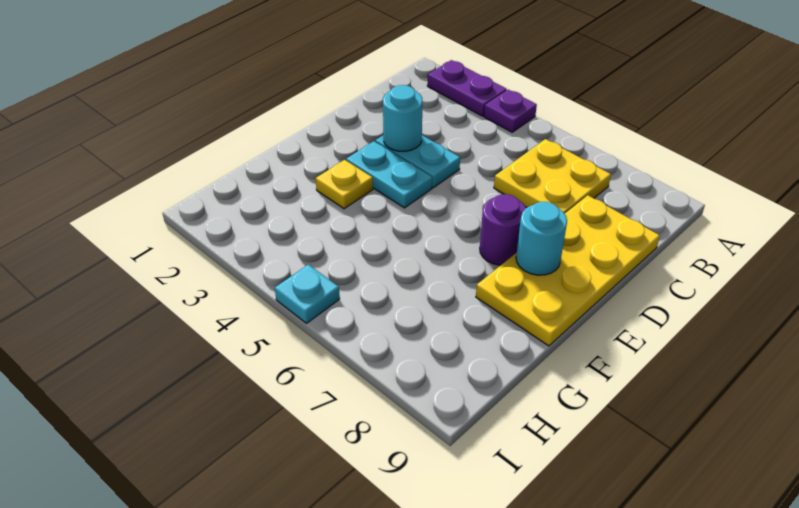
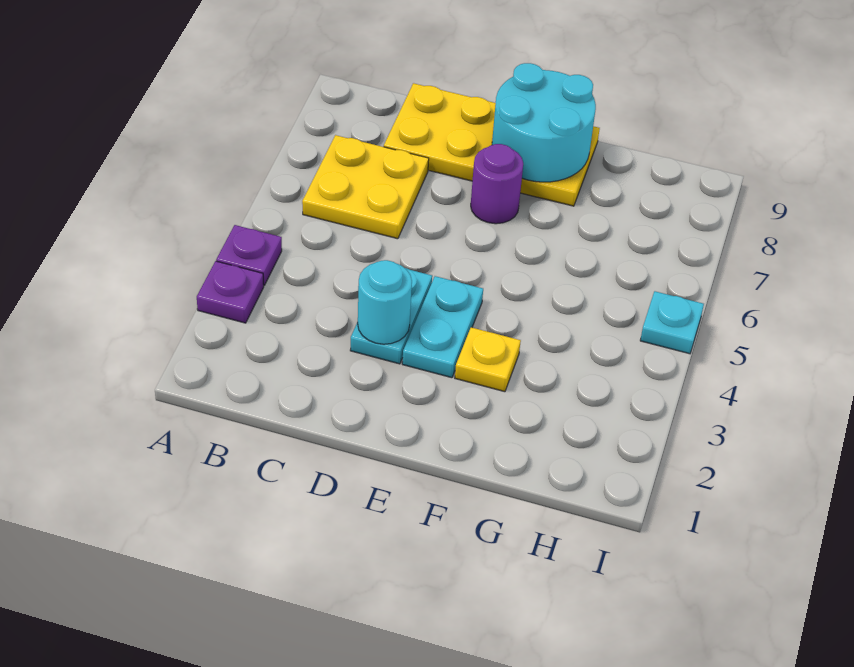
purple plate A2:A3 level 1 -> purple plate A3 level 1
cyan round brick E8 level 2 -> cyan round brick E8:F9 level 2

